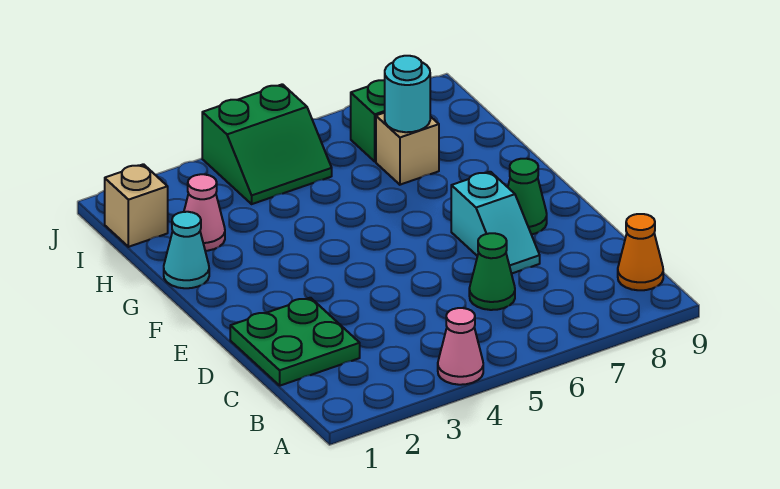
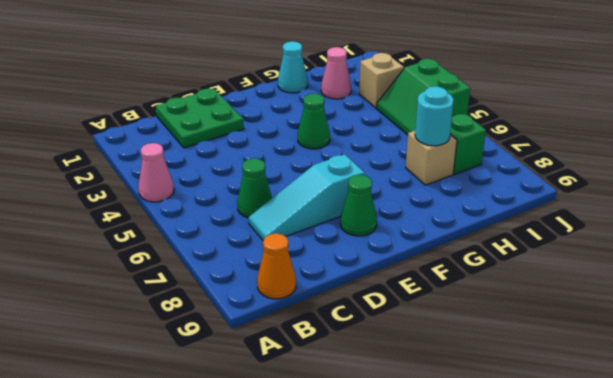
cyan slope D7:E7 level 1 top E -> cyan slope C7:E7 level 1 top E
none -> green cone F4 level 1
tan brick I1 level 1 -> tan brick I3 level 1

